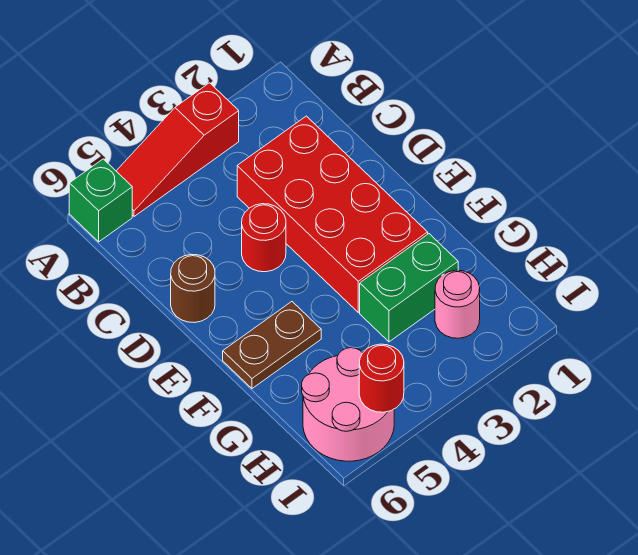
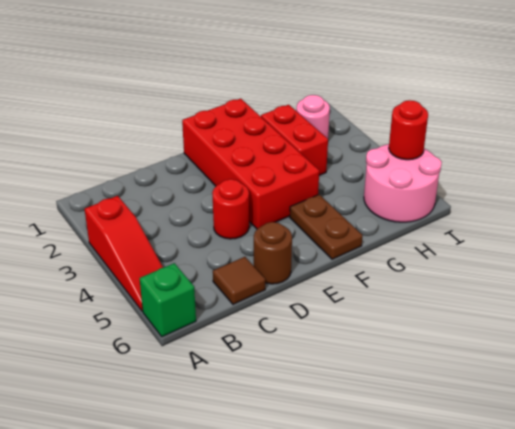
red brick C2:F3 level 1 -> red brick E1:F4 level 1
none -> brown tile C6 level 1
green brick G2:G3 level 1 -> red brick G2:G3 level 1

